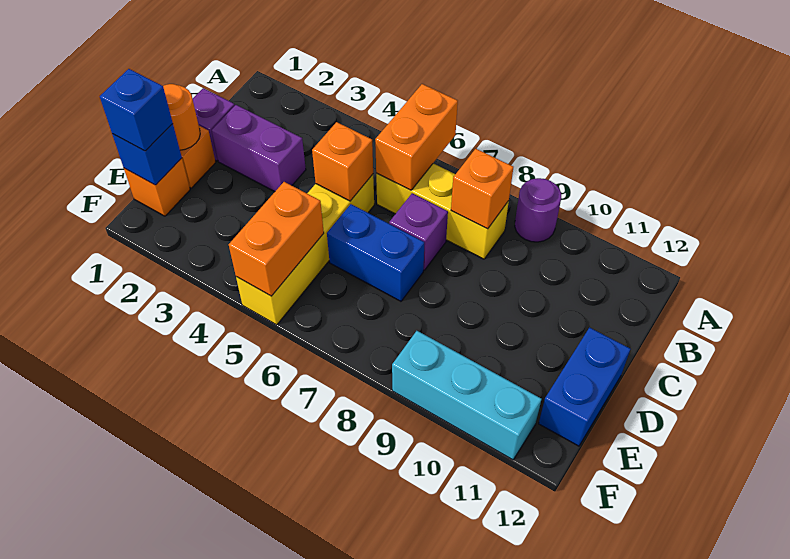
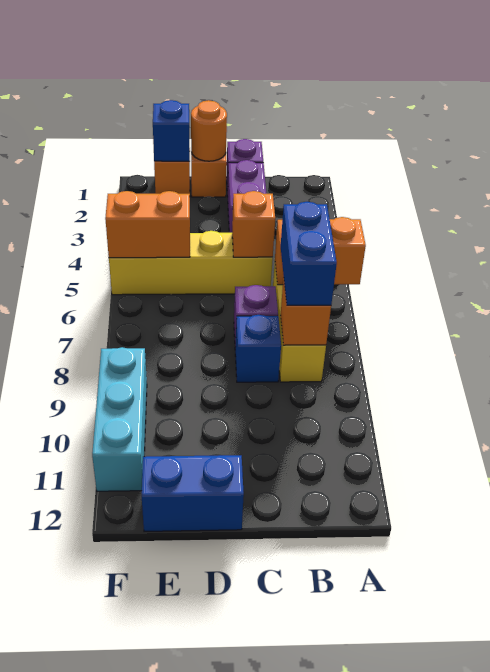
purple round brick A9 level 1 -> none
blue brick D6:D7 level 1 -> blue brick B7:B8 level 3
blue brick E1 level 3 -> blue brick C8 level 1

